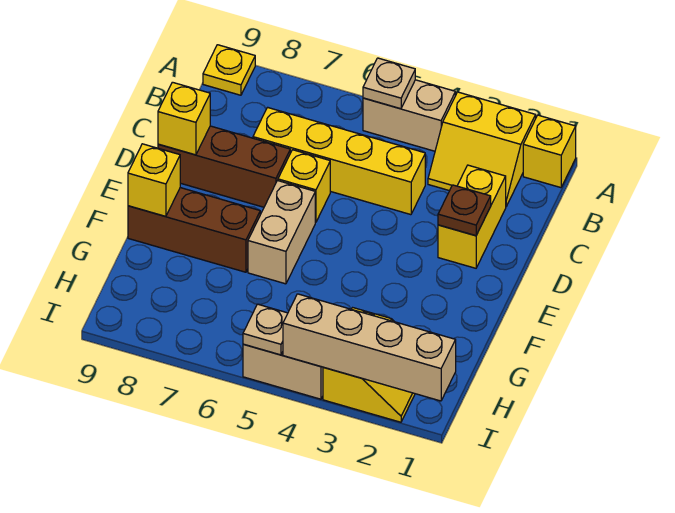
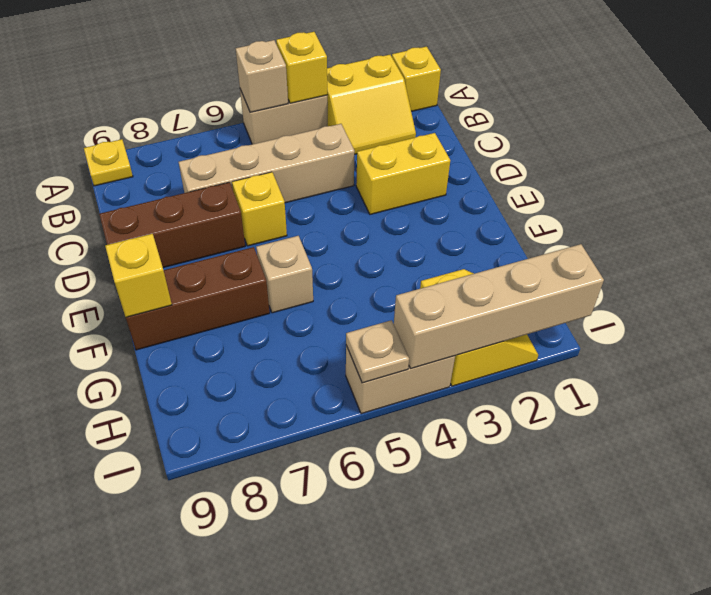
tan plate A5 level 2 -> tan brick A5 level 2
yellow brick C2:D2 level 1 -> yellow brick D2:D3 level 1
yellow brick C4:C7 level 1 -> tan brick C4:C7 level 1
brown plate D2 level 2 -> none
yellow brick D9 level 2 -> yellow brick A4 level 2
tan brick E6:F6 level 1 -> tan brick F6 level 1

